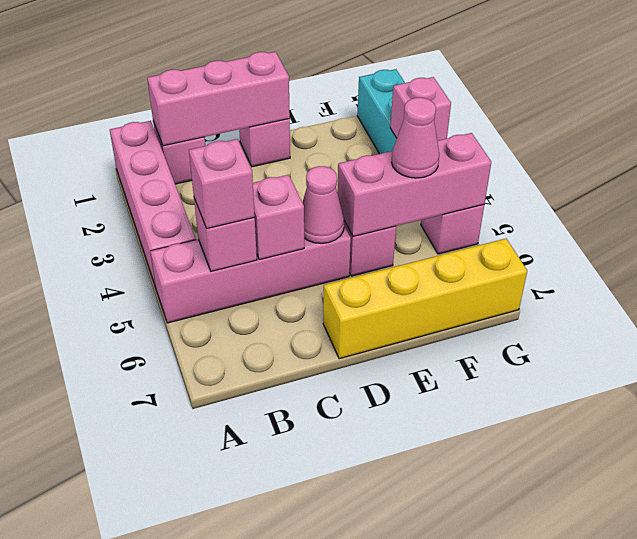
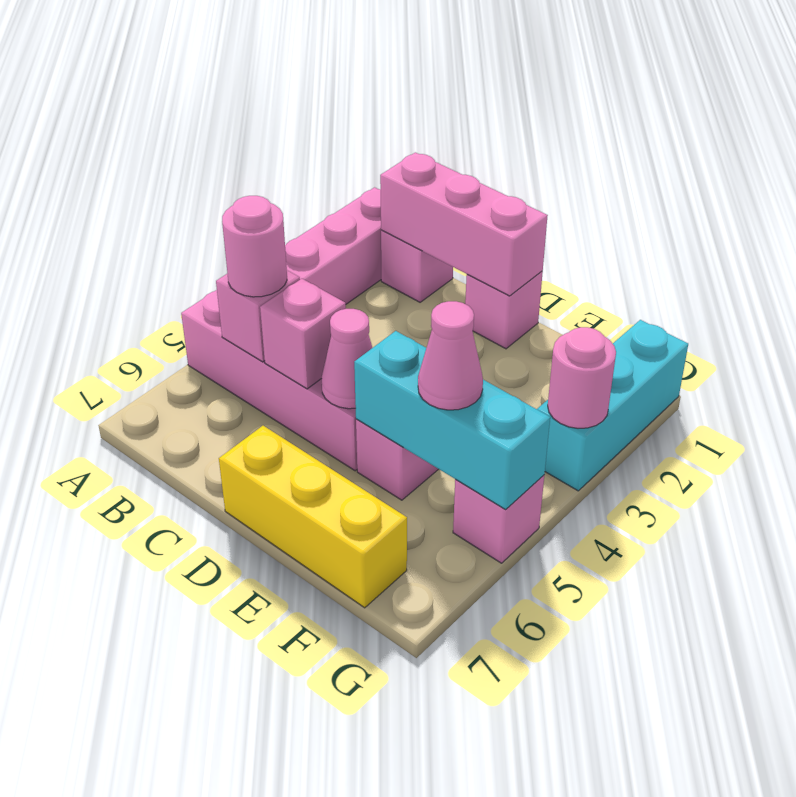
pink brick B5 level 3 -> pink round brick B5 level 3
yellow brick D7:G7 level 1 -> yellow brick D7:F7 level 1
pink brick E5:G5 level 2 -> cyan brick E5:G5 level 2
pink brick G3 level 2 -> pink round brick G3 level 2

